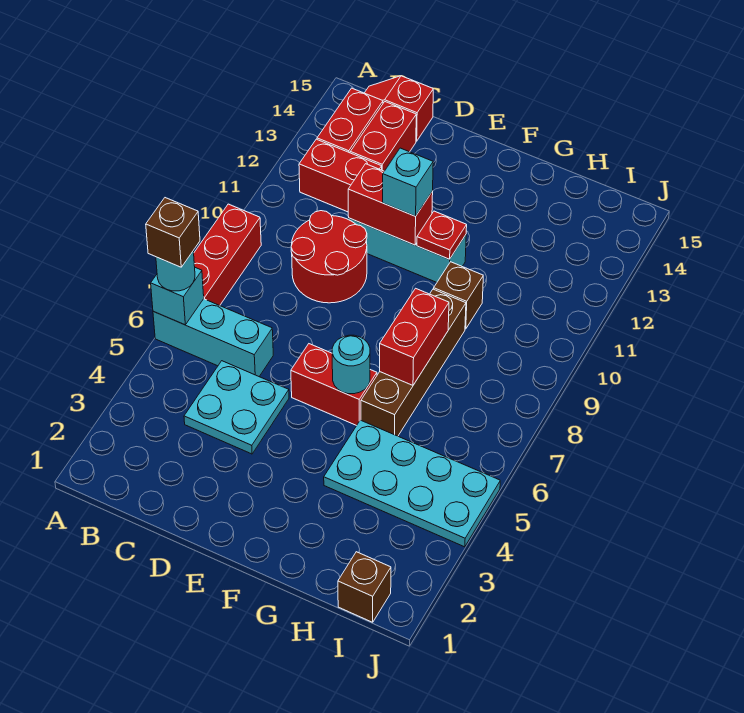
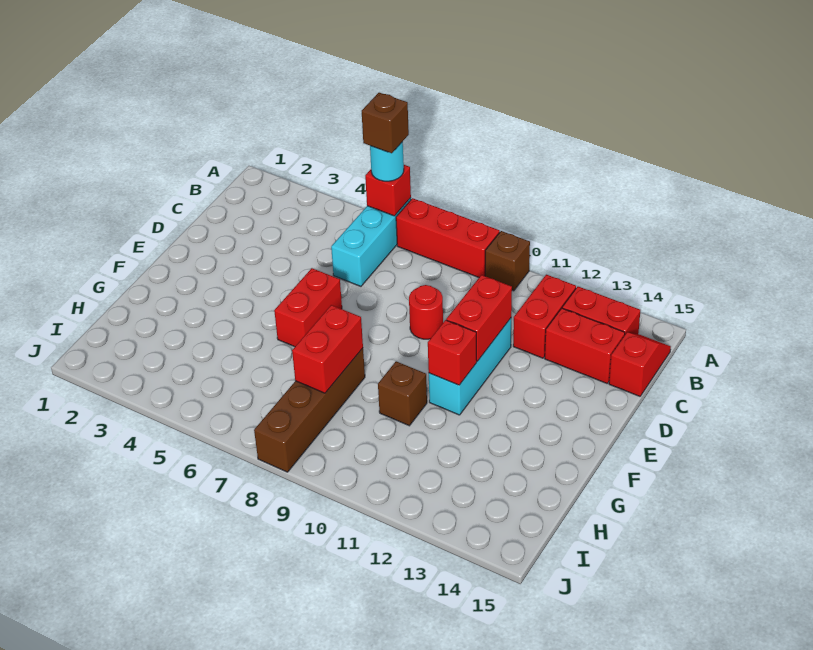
cyan brick A6 level 2 -> red brick A6 level 2
cyan plate C4:D5 level 1 -> none
red round brick C9:D10 level 1 -> red round brick D9 level 1
cyan brick E11 level 3 -> none
cyan round brick F6 level 2 -> none
red plate F11 level 2 -> red brick F11 level 2
cyan plate G4:J5 level 1 -> none
brown brick G6:G9 level 1 -> brown brick G8:J8 level 1
red brick G7:G8 level 2 -> red brick G8:H8 level 2
brown brick I1 level 1 -> brown brick A10 level 1

